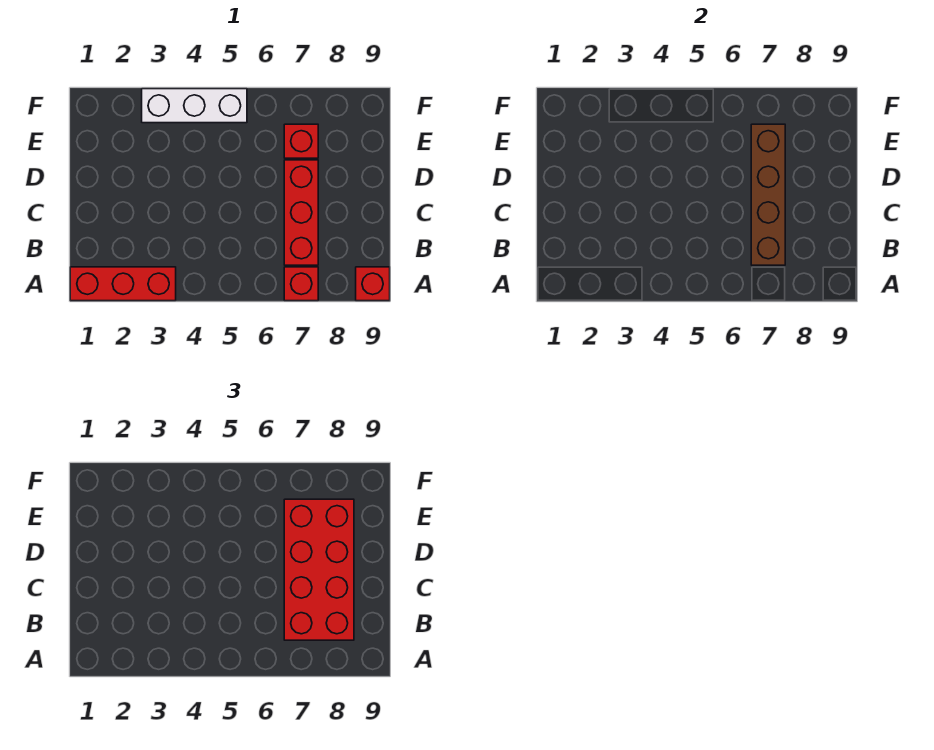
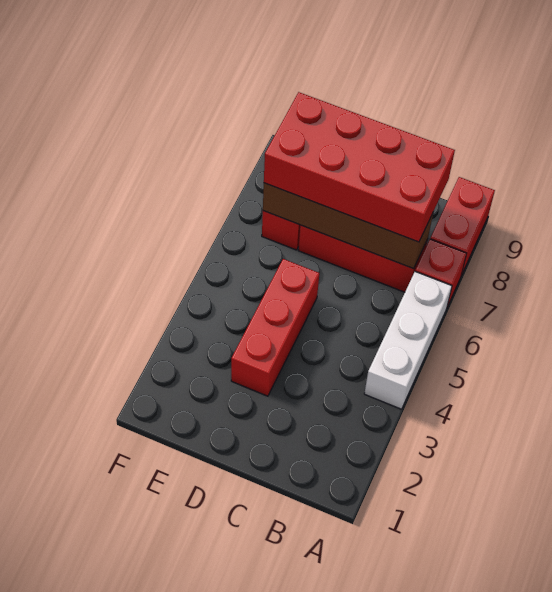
red brick A1:A3 level 1 -> red brick D3:D5 level 1
red brick A9 level 1 -> red brick A8:A9 level 1
white brick F3:F5 level 1 -> white brick A4:A6 level 1

